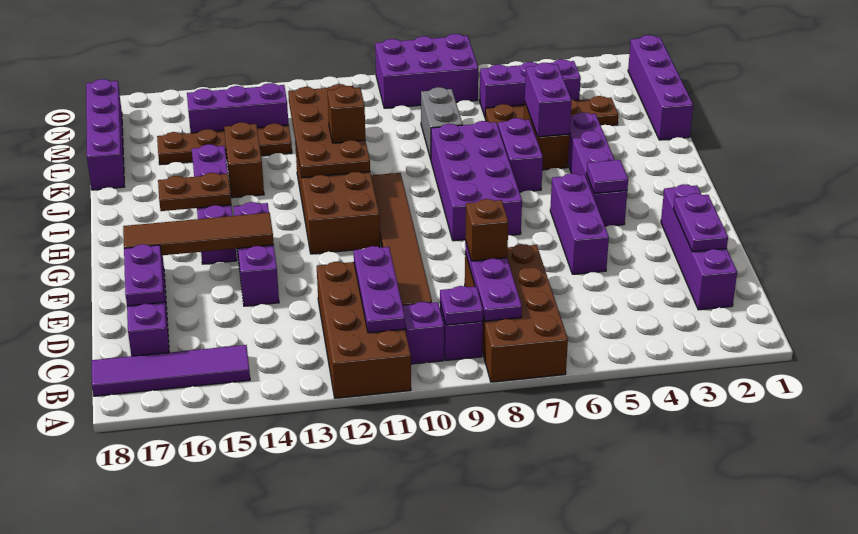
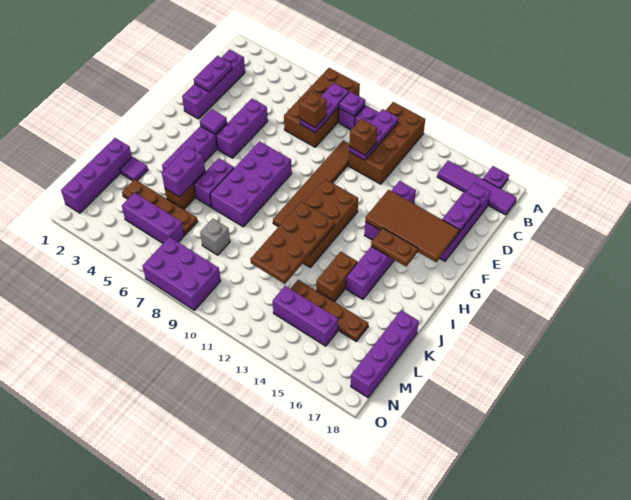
none -> purple plate A17 level 1
brown tile F14:F17 level 2 -> brown tile F14:G17 level 2
brown brick J11 level 3 -> brown brick D11 level 3
none -> purple tile K2 level 1
grey brick K8:L8 level 1 -> grey brick L8 level 1

